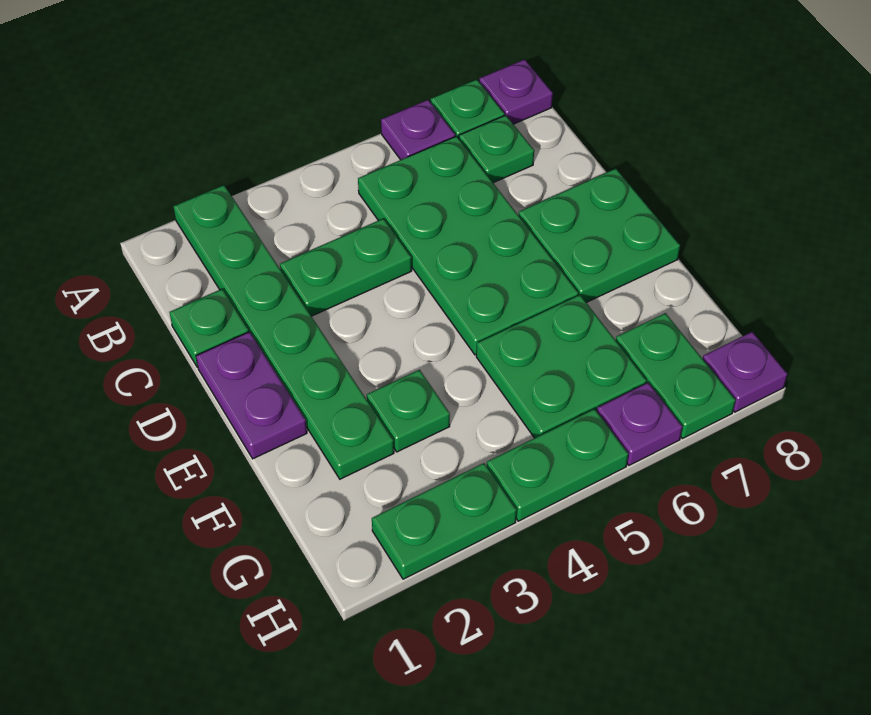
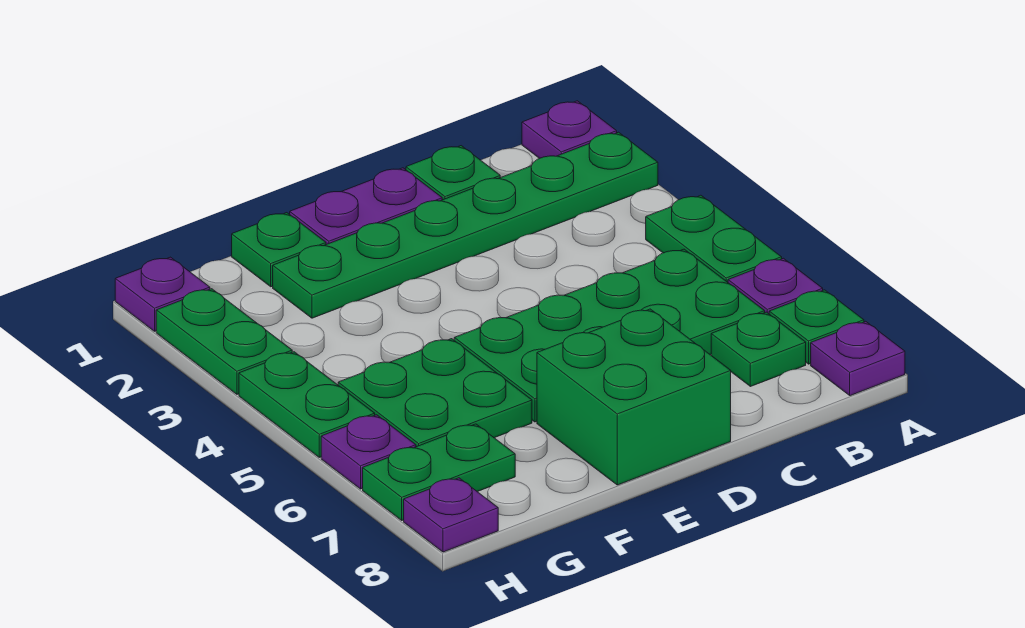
none -> purple plate A1 level 1
green plate C3:C4 level 1 -> green plate A4:A5 level 1
green plate D7:E8 level 1 -> green brick D7:E8 level 1
green plate F3 level 1 -> green plate F1 level 1
none -> purple plate H1 level 1

